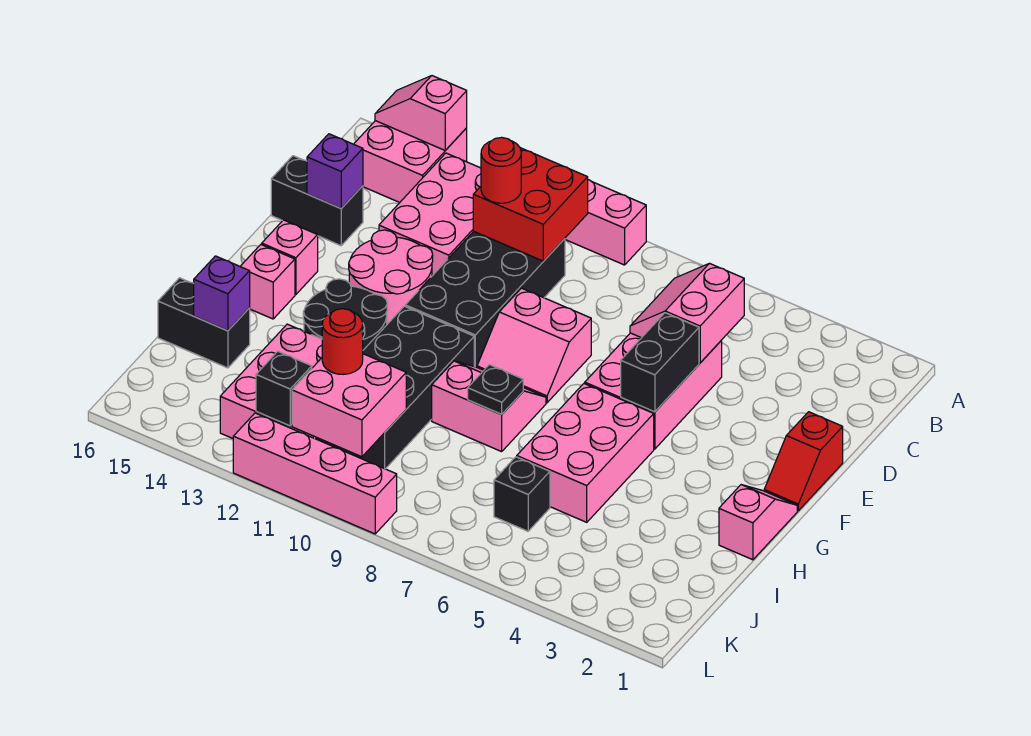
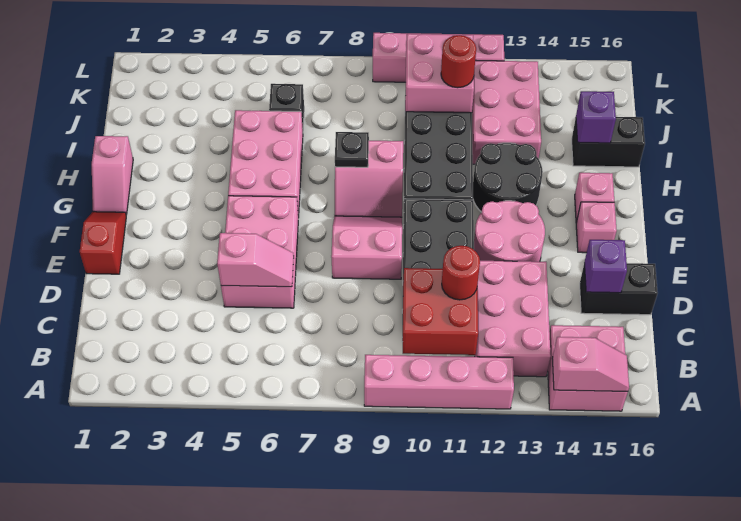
pink slope C5:D6 level 2 top 5 -> pink slope D5:D6 level 2 top 5
black brick E5:F5 level 2 -> none
black brick K12 level 2 -> none

